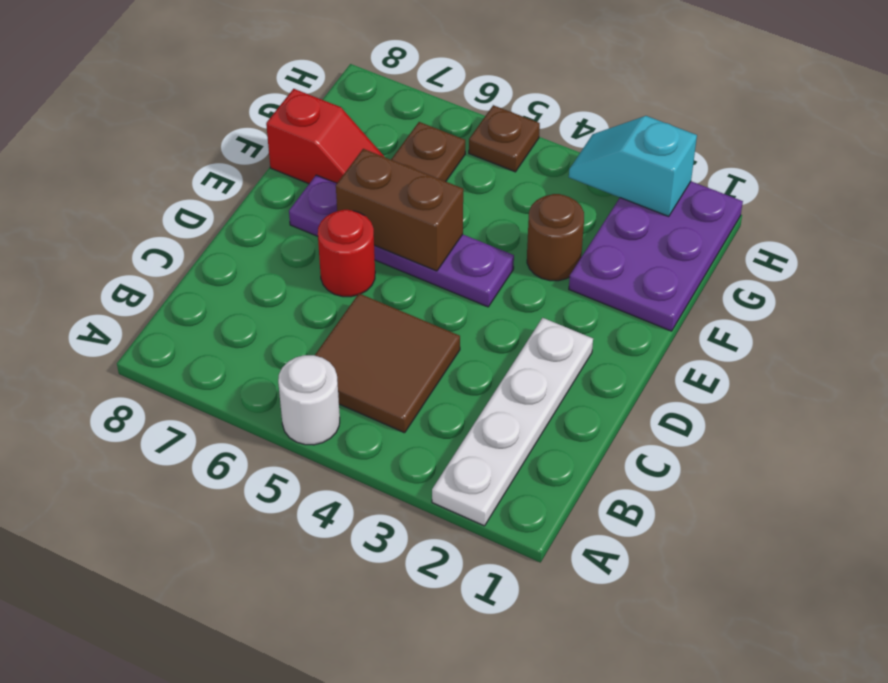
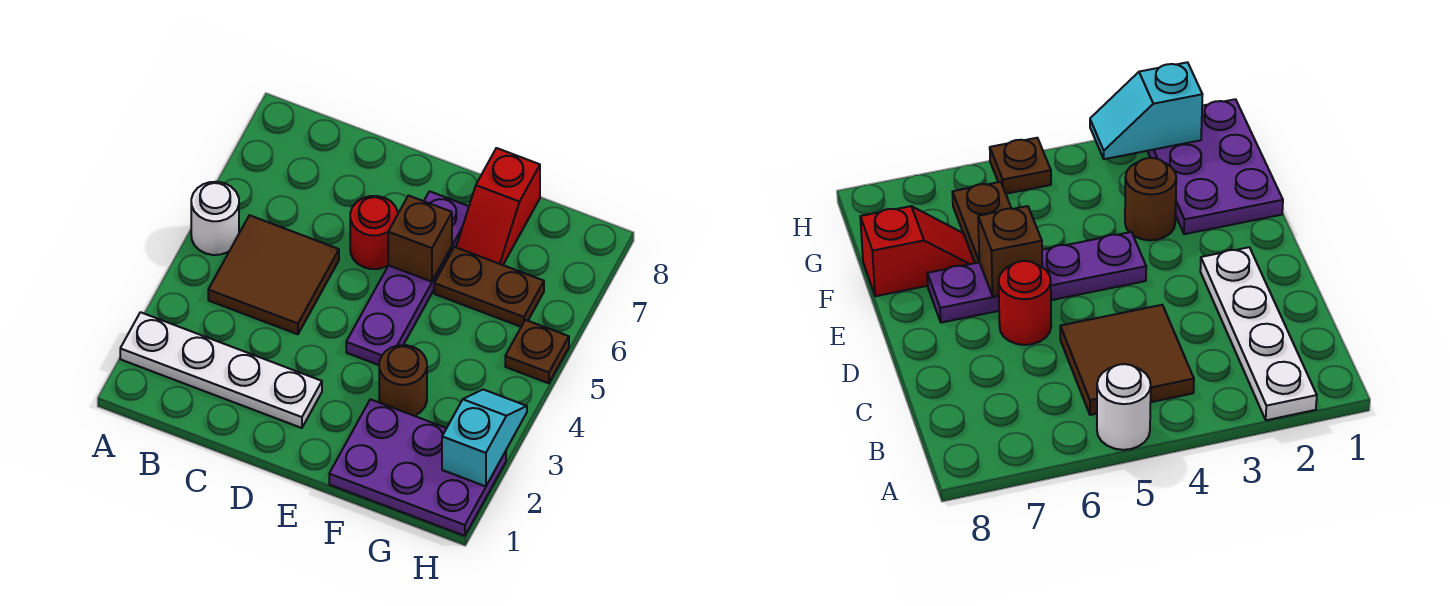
brown brick E5:E6 level 2 -> brown brick E6 level 2

